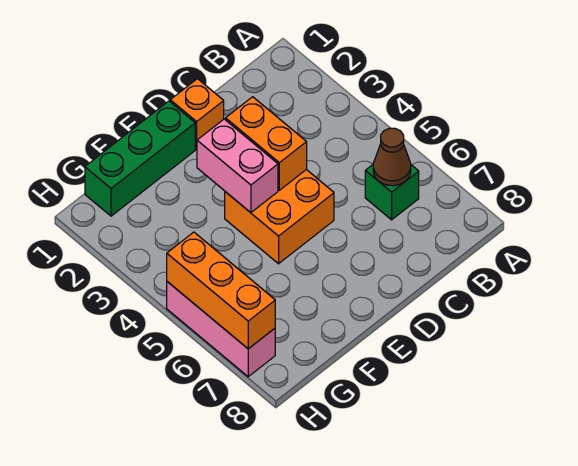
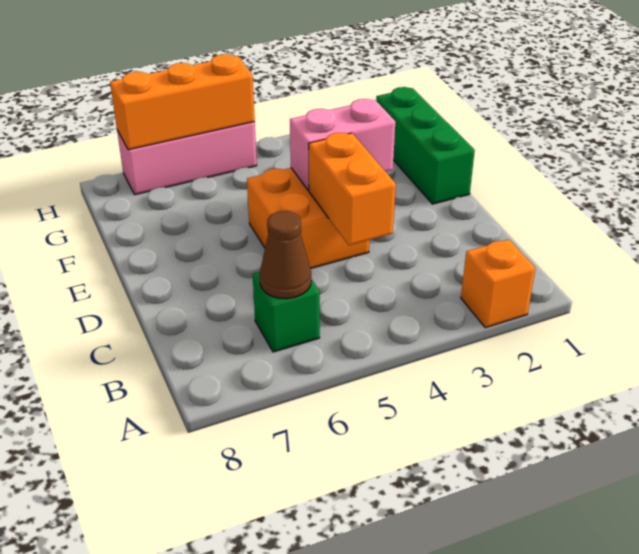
orange brick D1 level 1 -> orange brick A2 level 1
orange brick D3:D4 level 2 -> orange brick C4:D4 level 2

